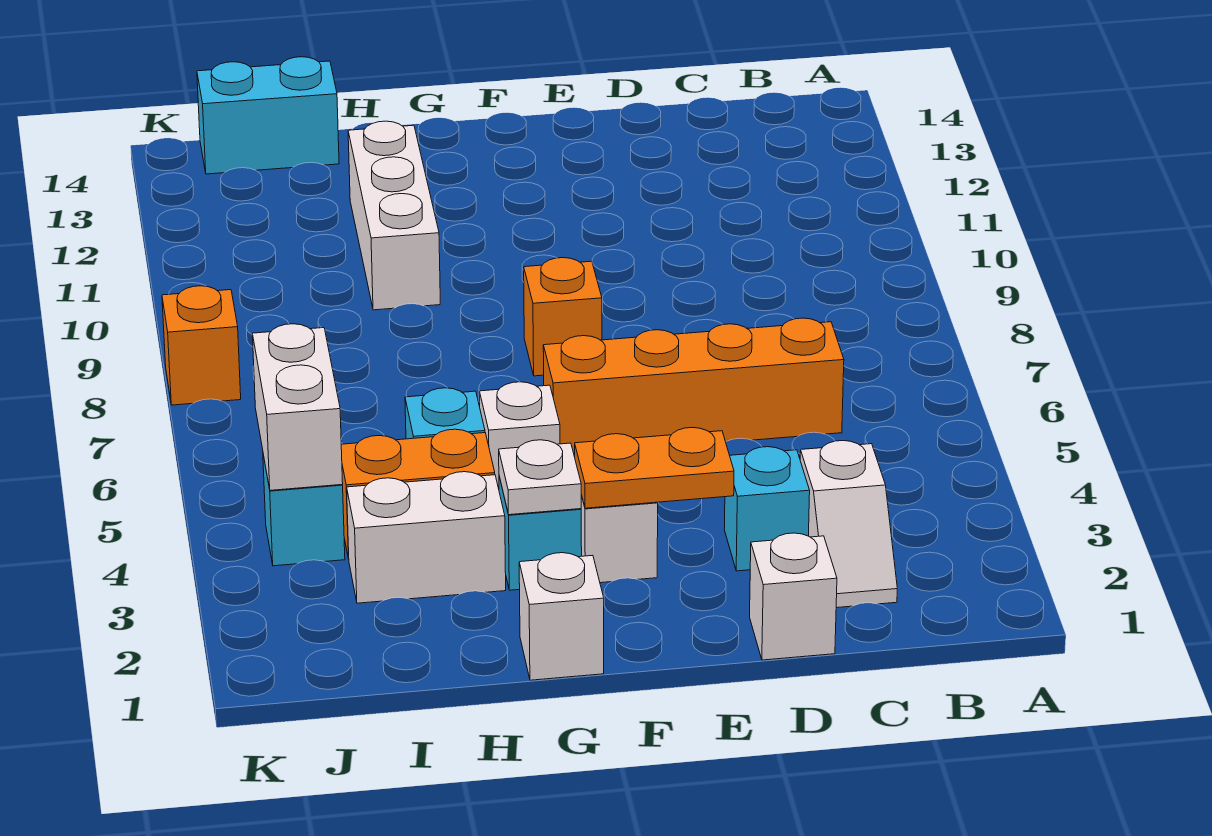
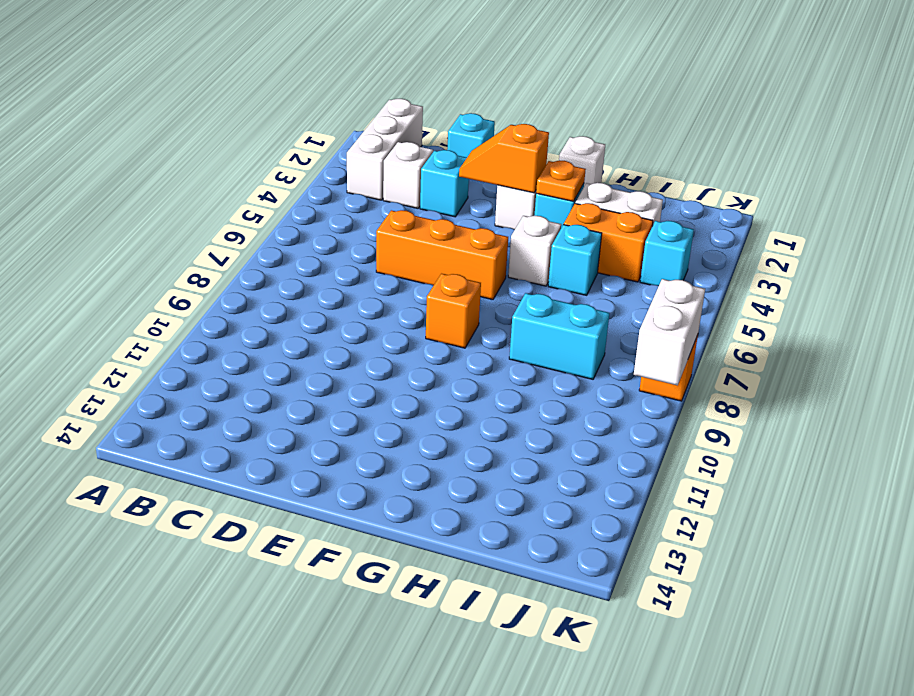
orange brick C6:F6 level 1 -> orange brick D6:F6 level 1
white brick D1 level 1 -> cyan brick D1 level 1
orange plate E3:F3 level 2 -> orange slope E3:F3 level 2 top F
white plate G3 level 2 -> orange plate G3 level 2
white brick H10:H12 level 1 -> white brick B1:B3 level 1
cyan brick I14:J14 level 1 -> cyan brick H8:I8 level 1
white brick J4:J5 level 2 -> white brick K8:K9 level 2

